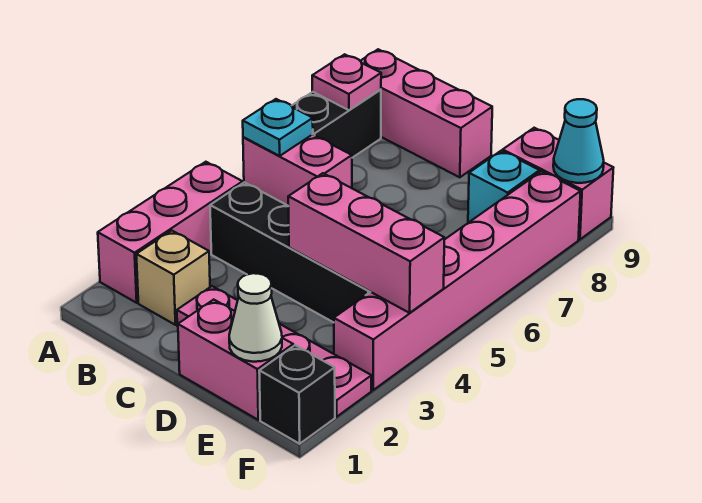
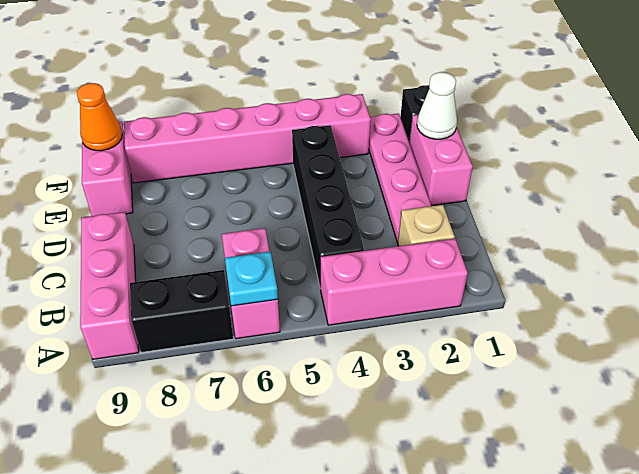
pink plate A8 level 2 -> none
pink brick D4:F4 level 2 -> none
cyan brick E8 level 1 -> none
cyan cone F9 level 2 -> orange cone F9 level 2

